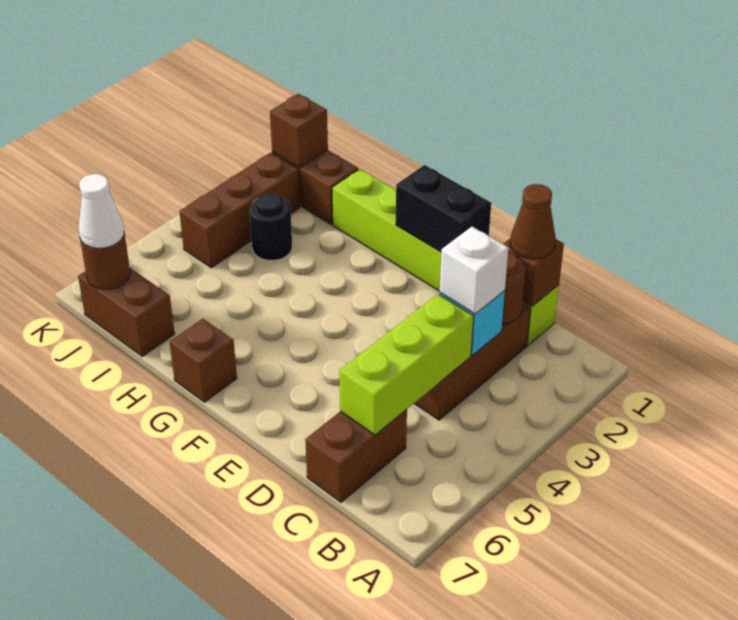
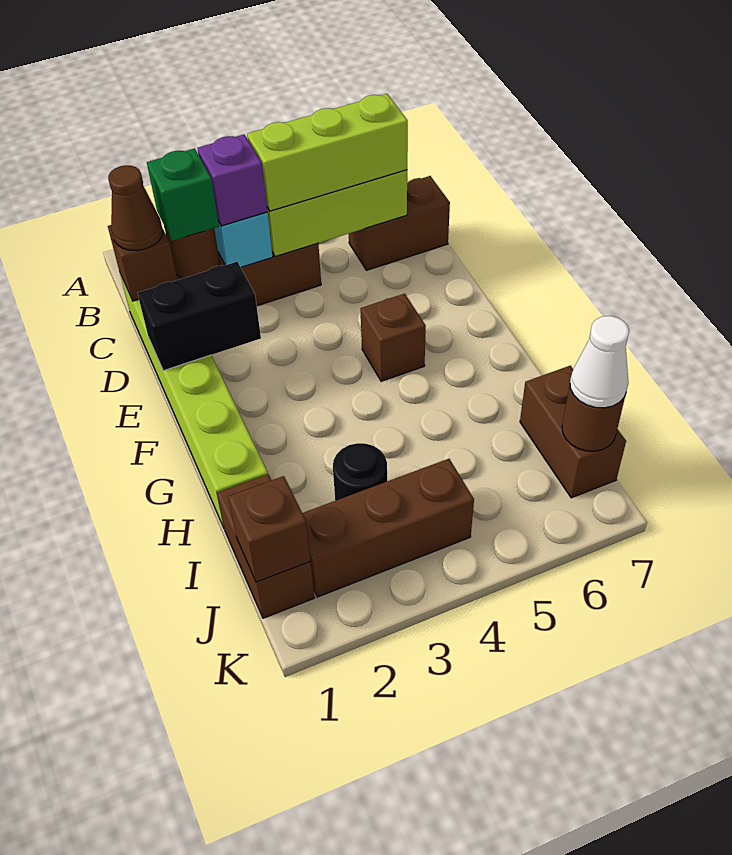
none -> green brick C2 level 3
white brick C3 level 3 -> purple brick C3 level 3
none -> lime brick C4:C6 level 3
black brick E1:F1 level 2 -> black brick E1:E2 level 2
brown brick G7 level 1 -> brown brick F5 level 1

